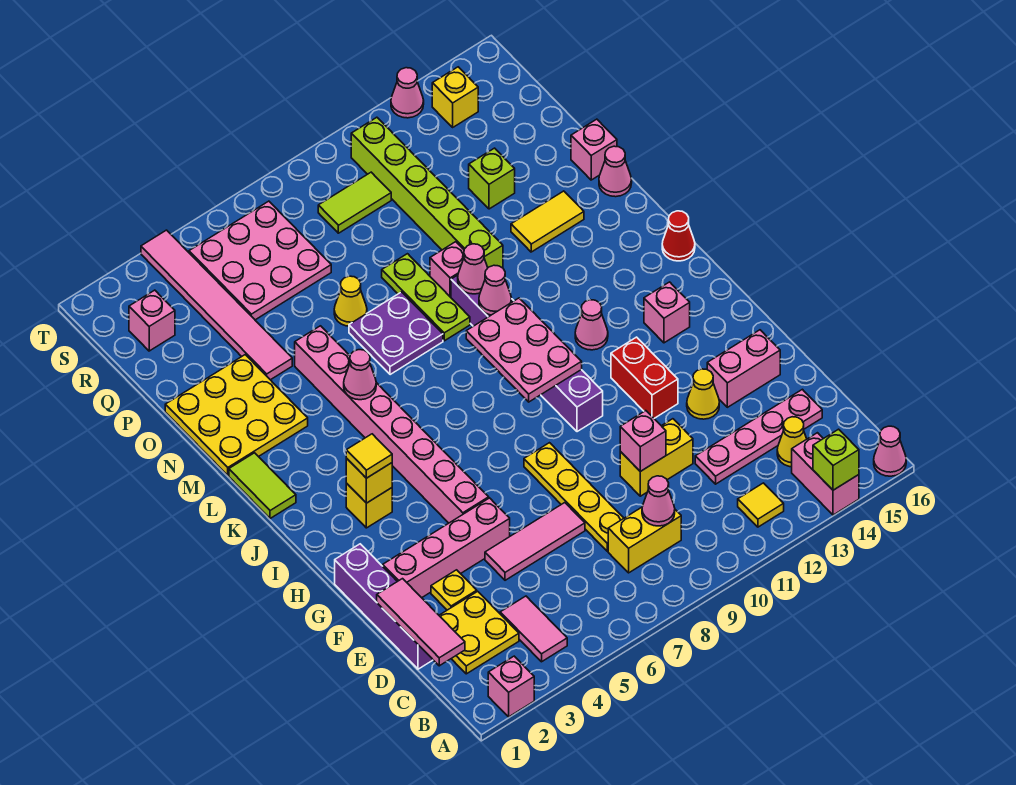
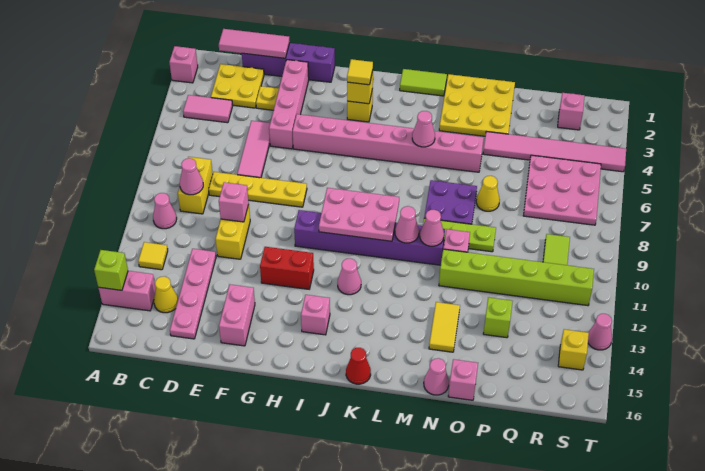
pink cone A16 level 1 -> pink cone B10 level 1
yellow cone F13 level 1 -> none

